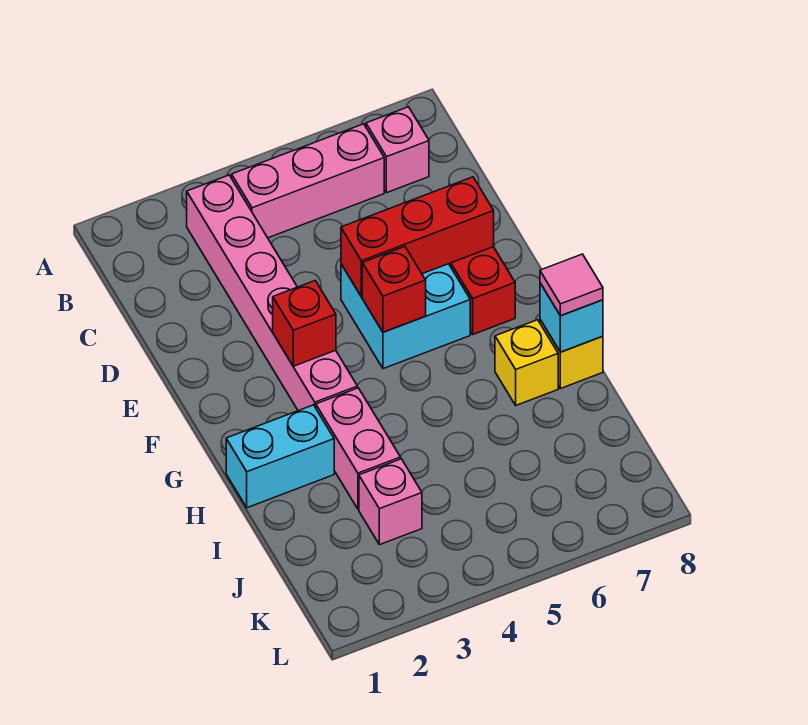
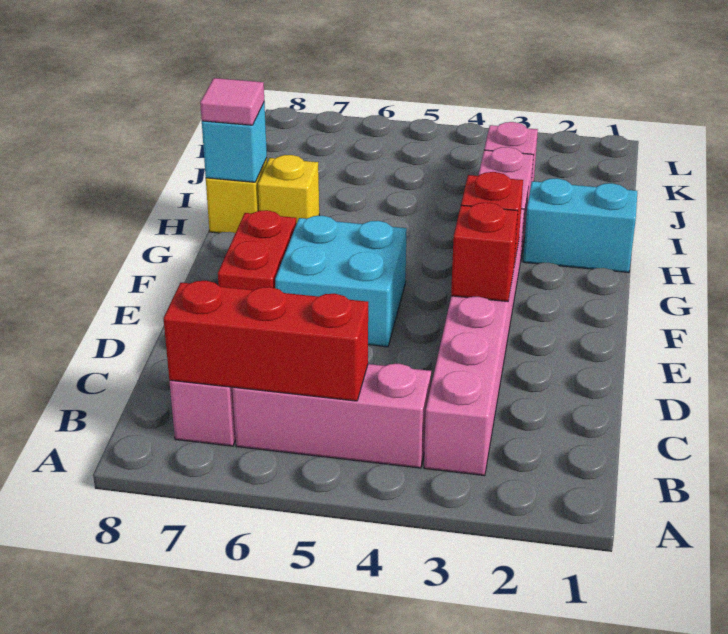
red brick E5:E7 level 2 -> red brick B5:B7 level 2
red brick F5 level 2 -> red brick E3 level 2

